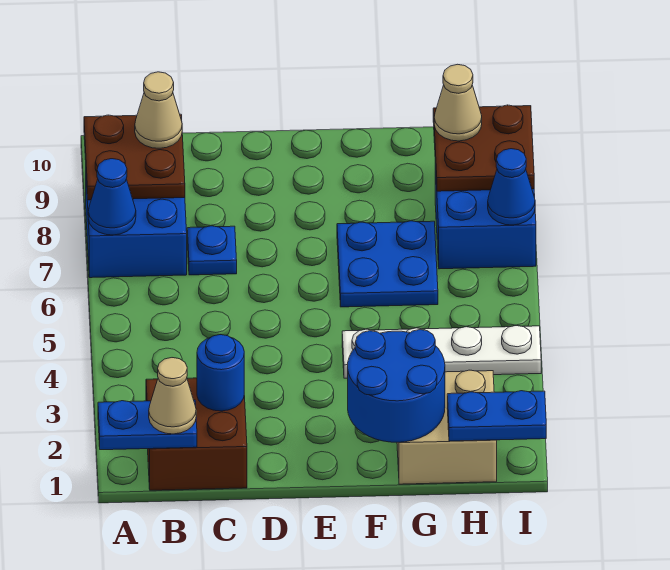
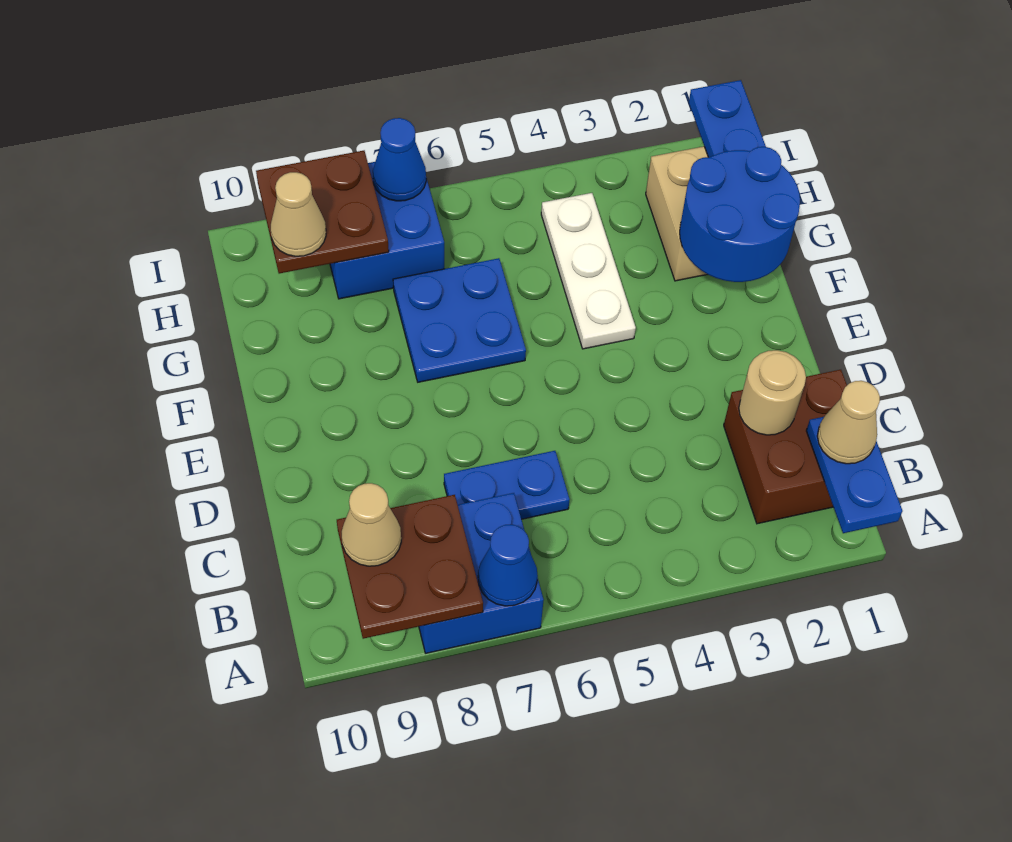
blue round brick C2 level 2 -> tan round brick C2 level 2
blue plate C7 level 1 -> blue plate C6:C7 level 1
white plate F4:I4 level 1 -> white plate F4:H4 level 1

